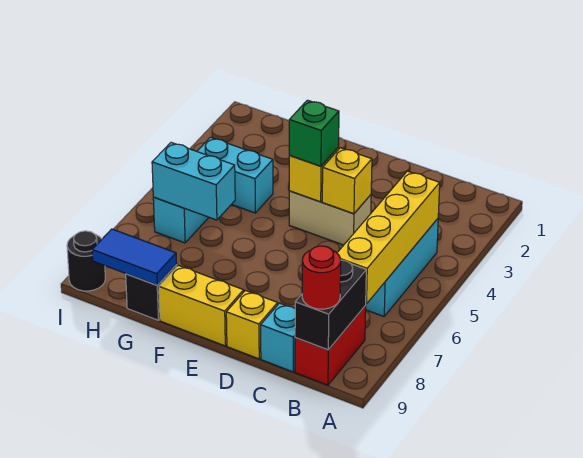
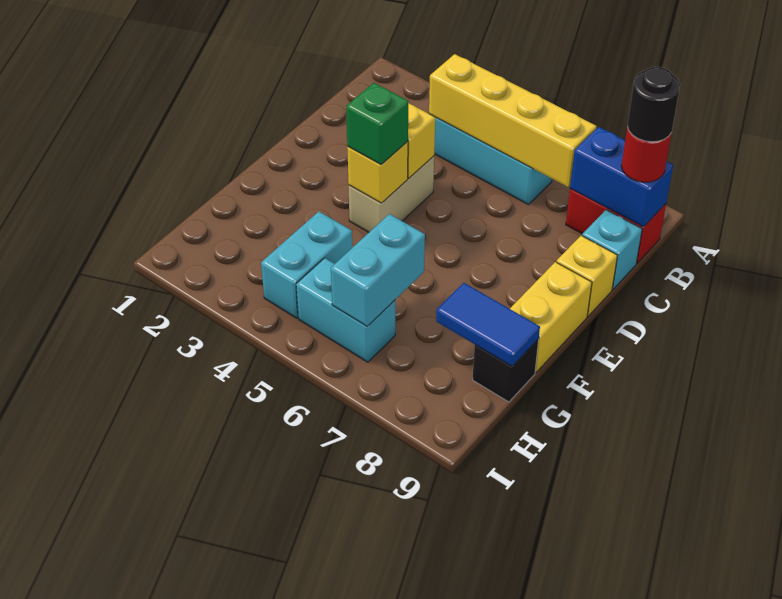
black brick B8:B9 level 2 -> blue brick B8:B9 level 2
blue tile G9:H9 level 2 -> blue tile G8:G9 level 2
black round brick I9 level 1 -> black round brick B9 level 4

